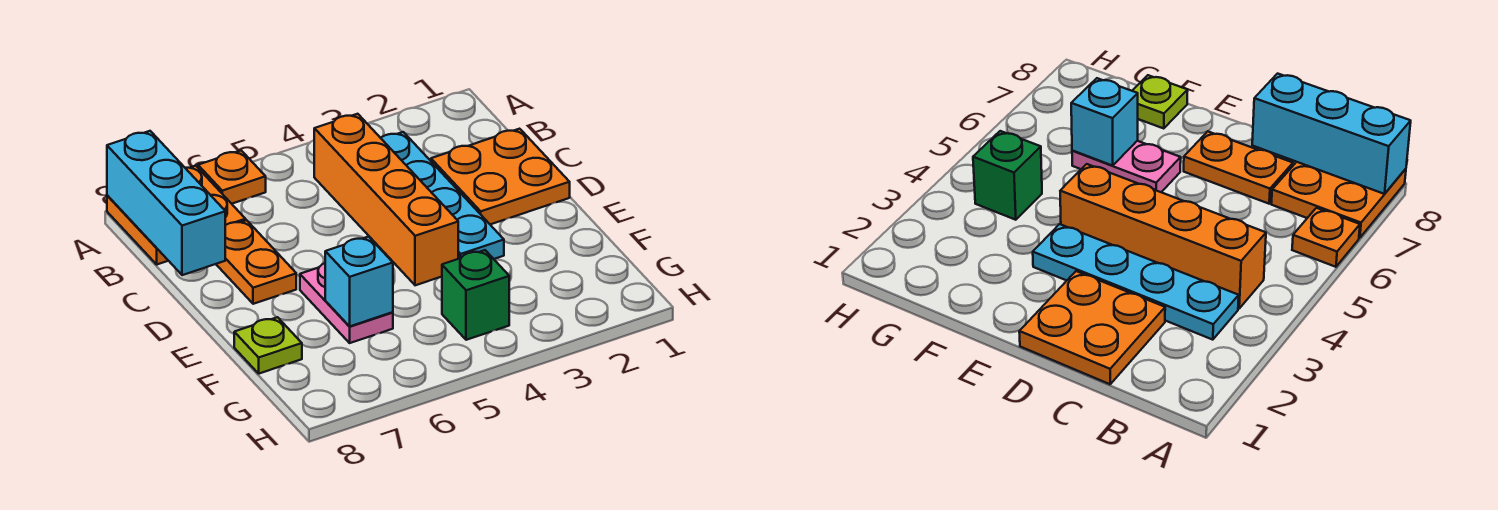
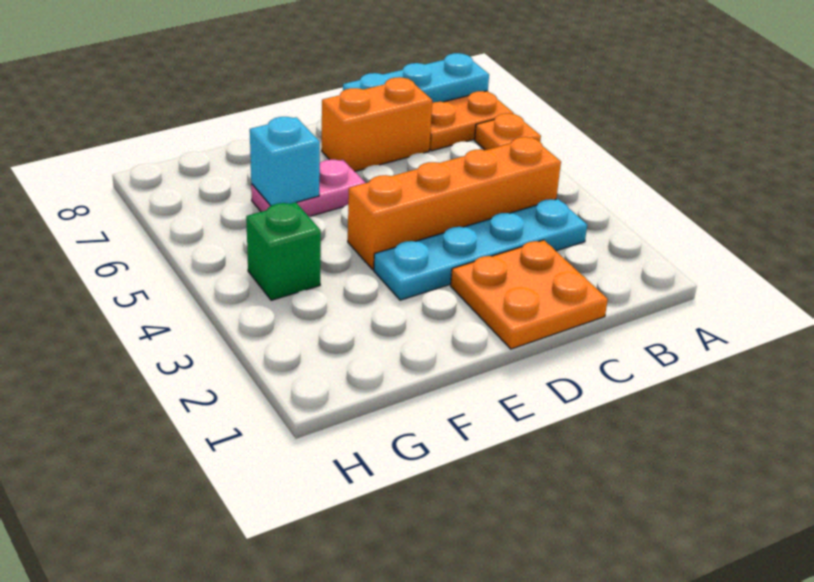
cyan brick A8:C8 level 2 -> cyan plate A8:C8 level 2
orange plate C7:D7 level 1 -> orange brick C7:D7 level 1
lime plate F8 level 1 -> none

